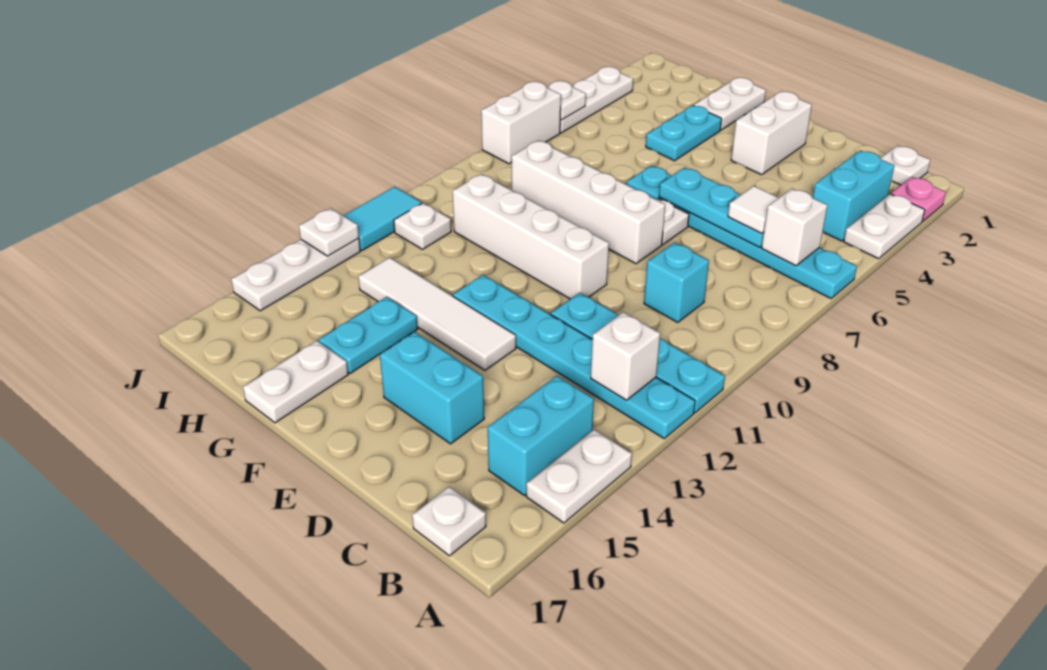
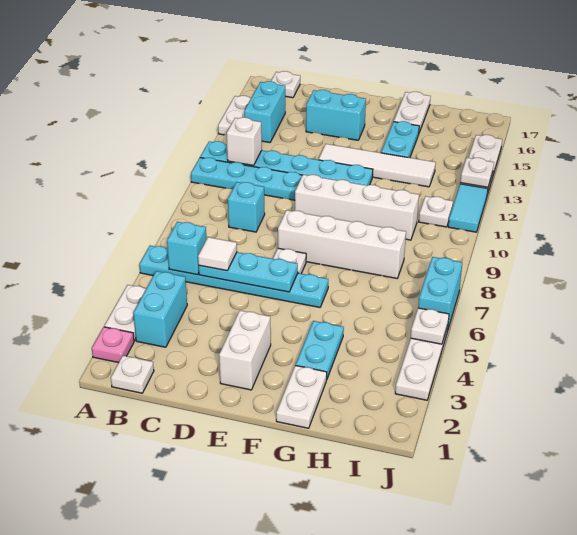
white brick B6 level 2 -> cyan brick B6 level 2
white brick J6:J7 level 1 -> cyan brick J6:J7 level 1

